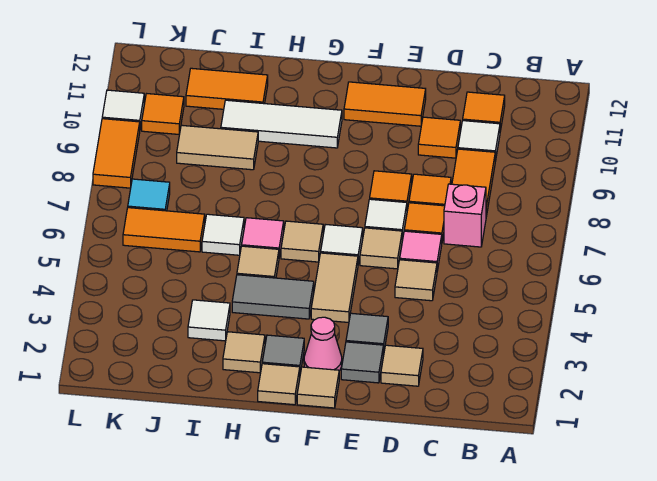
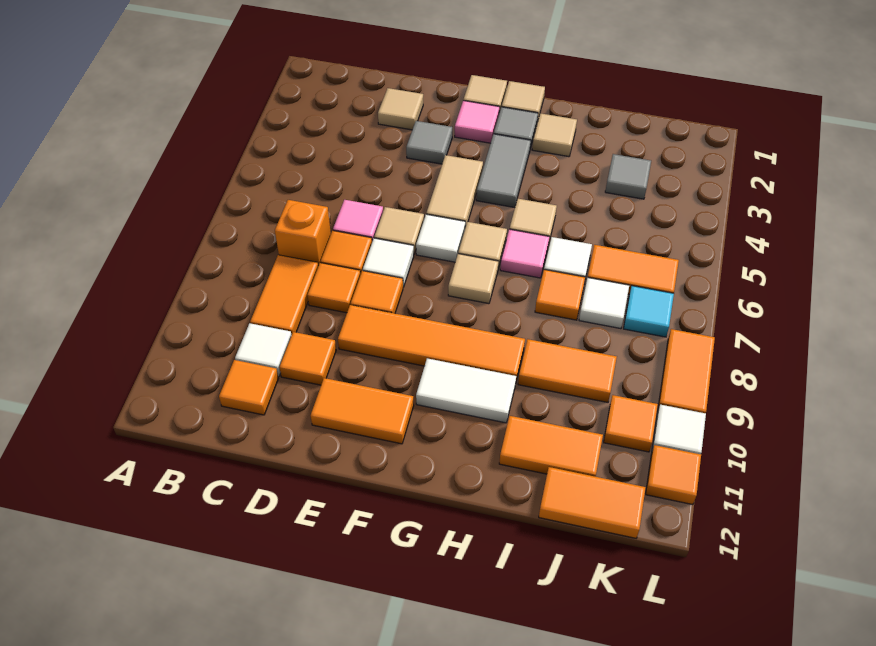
pink brick C7 level 1 -> orange brick C7 level 1
tan tile D5 level 1 -> tan tile G7 level 1
grey tile E2 level 1 -> grey tile J3 level 1
none -> orange tile E9:H9 level 1
pink cone F2 level 1 -> pink tile F2 level 1
grey tile G4:H4 level 1 -> grey tile G3:G4 level 1
white tile G10:I10 level 1 -> white tile G10:H10 level 1
white tile I3 level 1 -> white tile J7 level 1
none -> orange tile I7 level 1
tan tile I9:J9 level 1 -> orange tile I9:J9 level 1
none -> orange tile J12:K12 level 1
none -> orange tile L11 level 1

